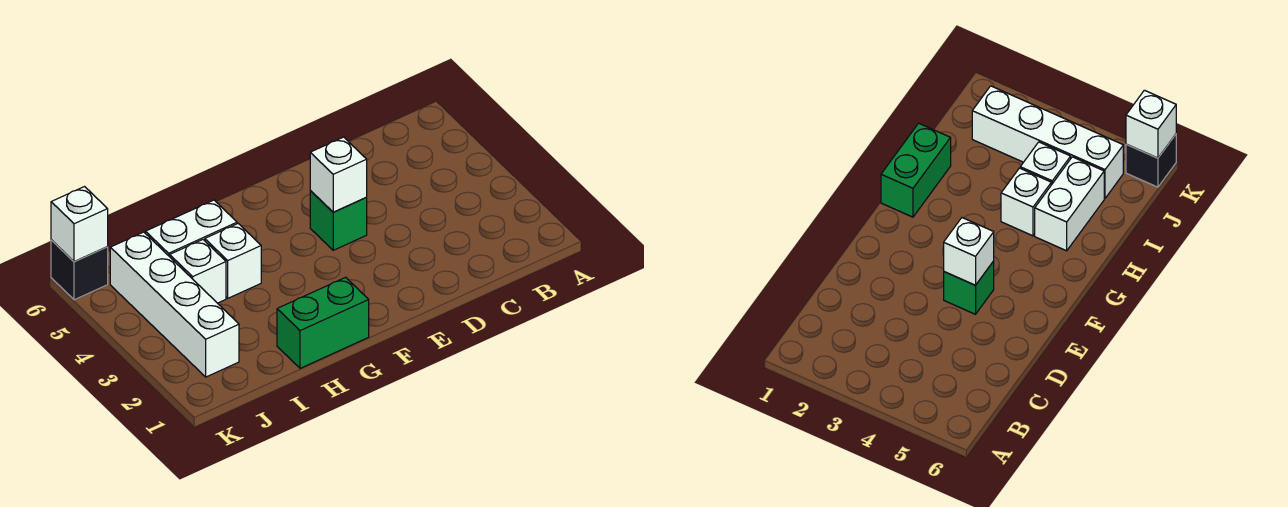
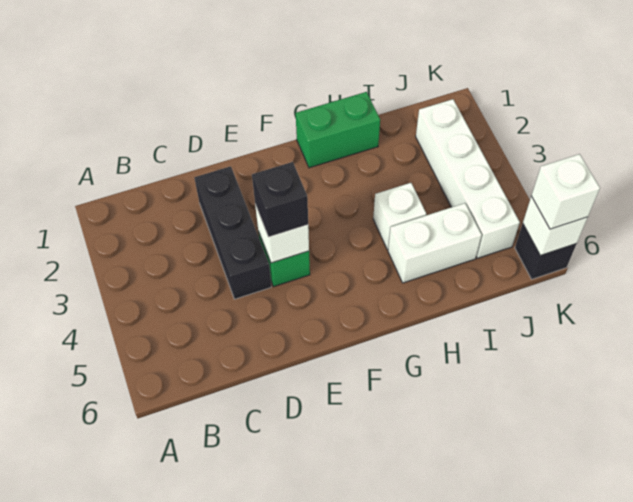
none -> black brick D2:D4 level 1
none -> black brick E4 level 3
white brick I4 level 1 -> white brick K6 level 3

